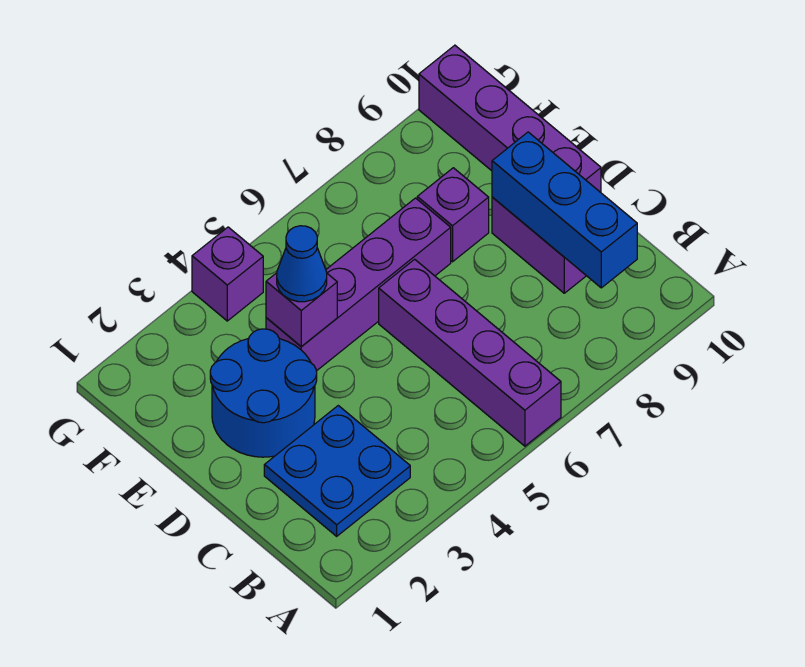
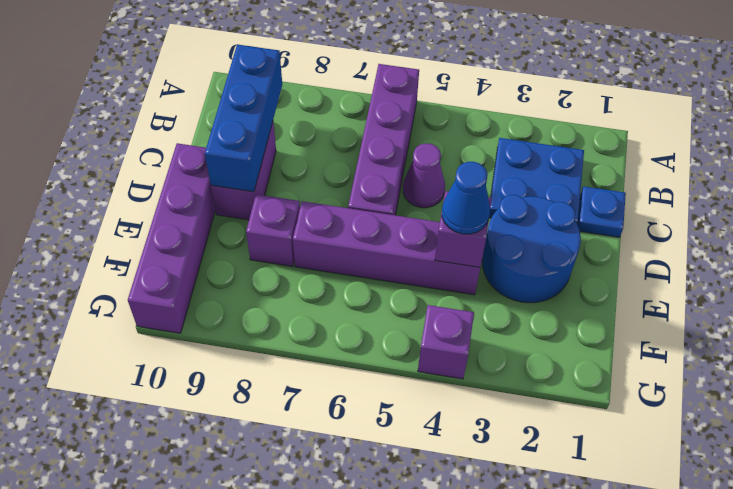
none -> blue plate C1 level 1
none -> purple cone C5 level 1

